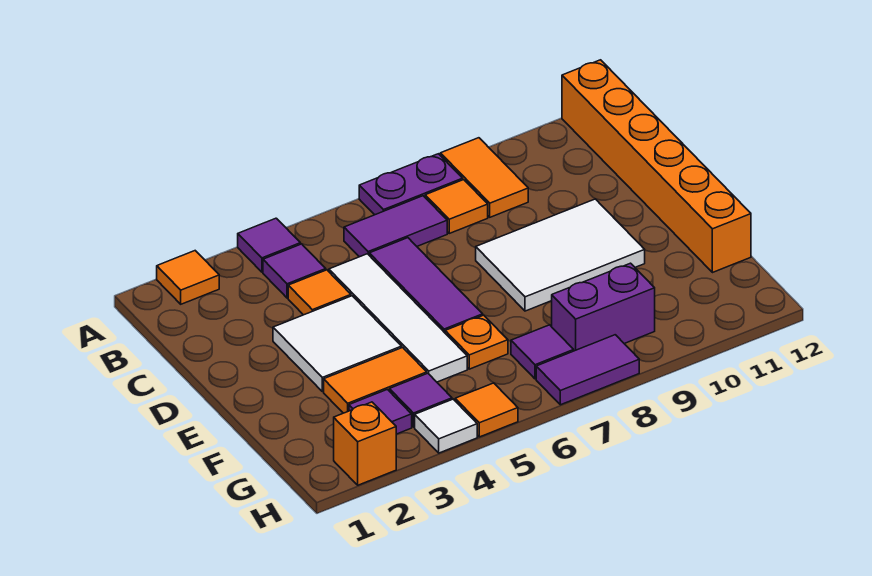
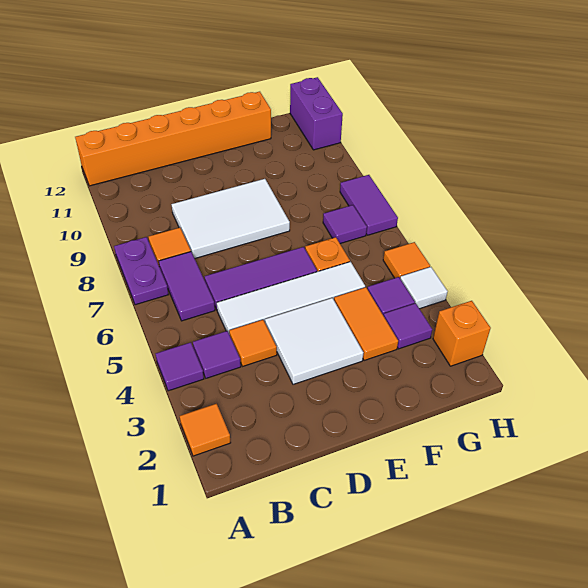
orange tile A9:B9 level 1 -> none
white tile D8:E10 level 1 -> white tile C8:E9 level 1
purple brick G8:G9 level 1 -> purple brick H11:H12 level 1

